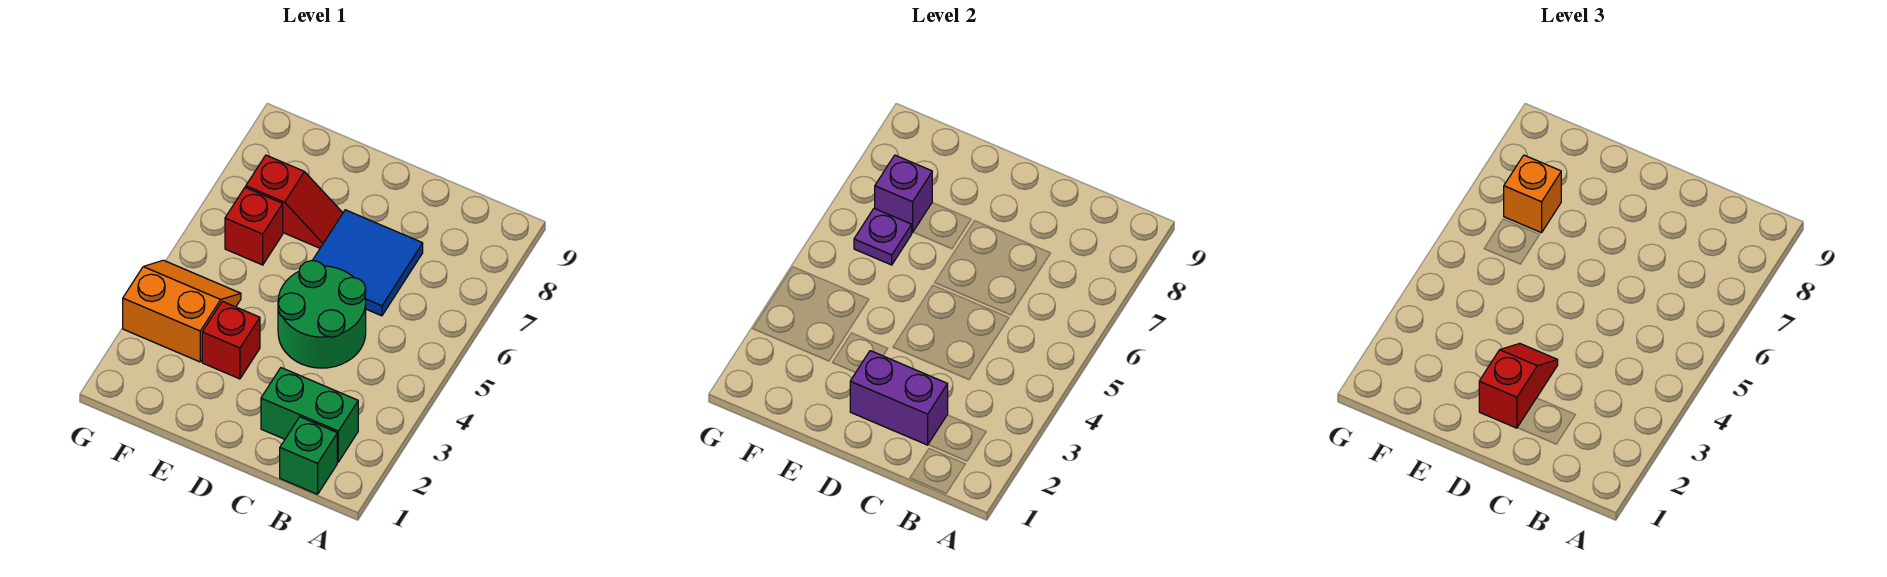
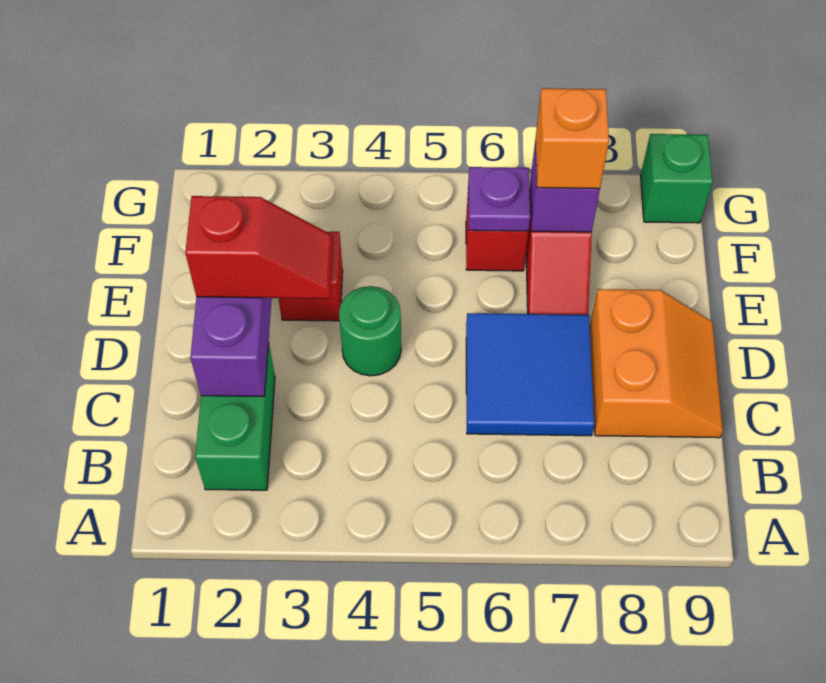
green brick B1 level 1 -> green brick G9 level 1
green round brick C4:D5 level 1 -> green round brick D4 level 1
orange slope F3:G4 level 1 top 3 -> orange slope C8:D9 level 1 top 8

